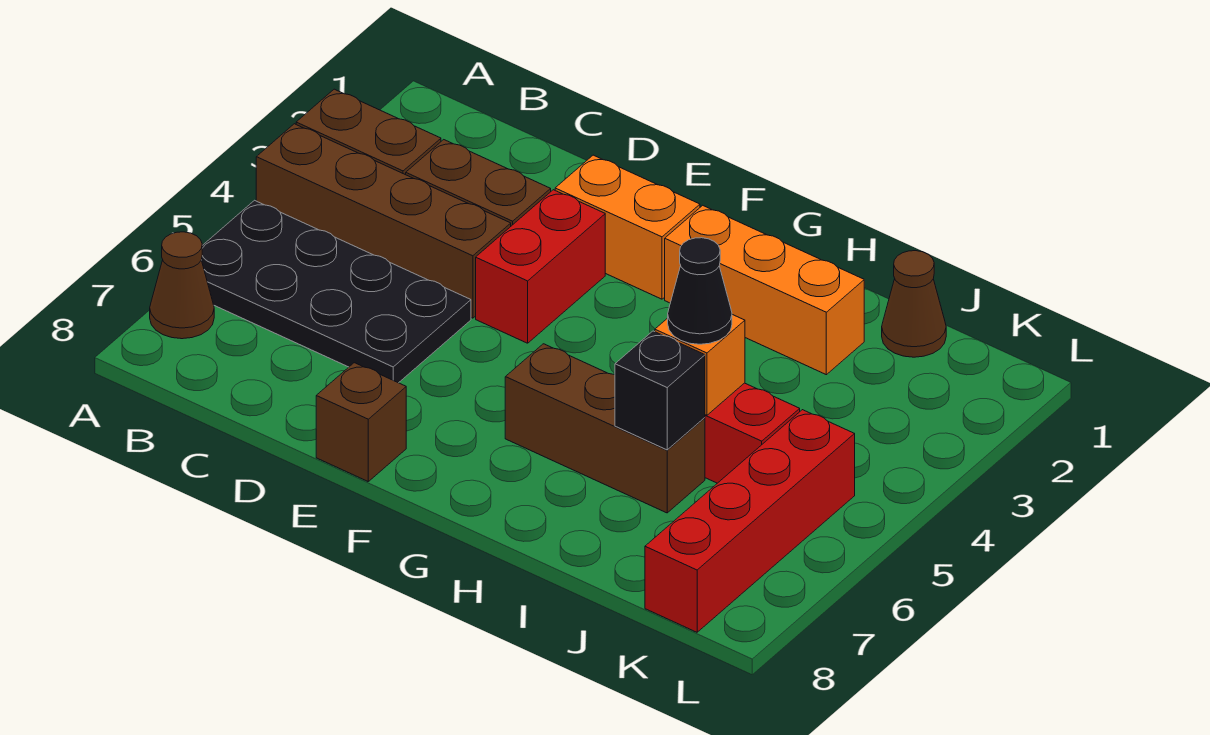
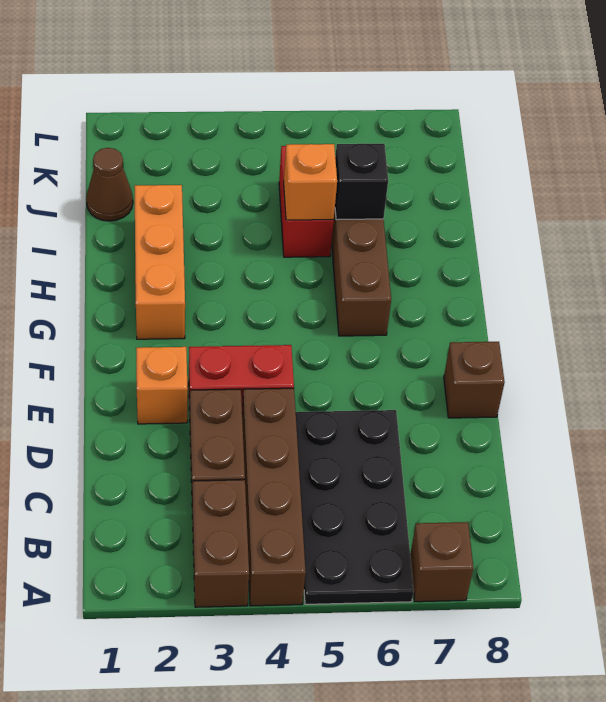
brown cone A7 level 1 -> brown brick A7 level 1
orange brick E2:F2 level 1 -> orange brick E2 level 1
black cone I5 level 3 -> none
red brick K5:K8 level 1 -> none

